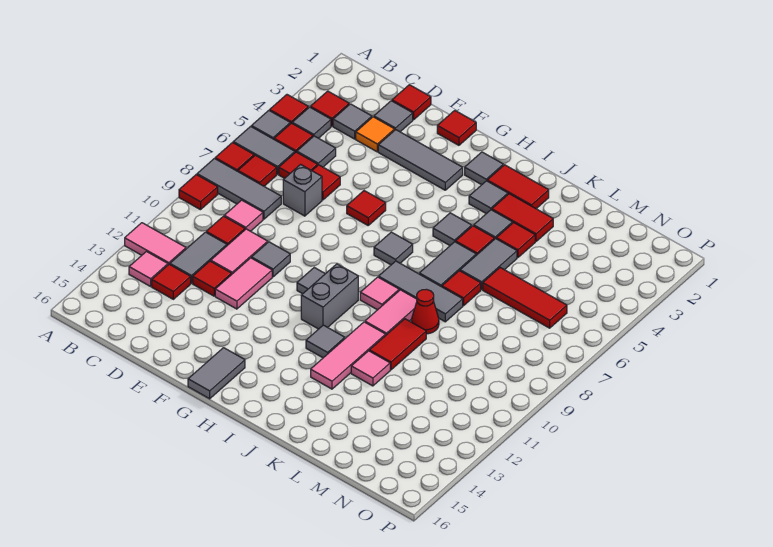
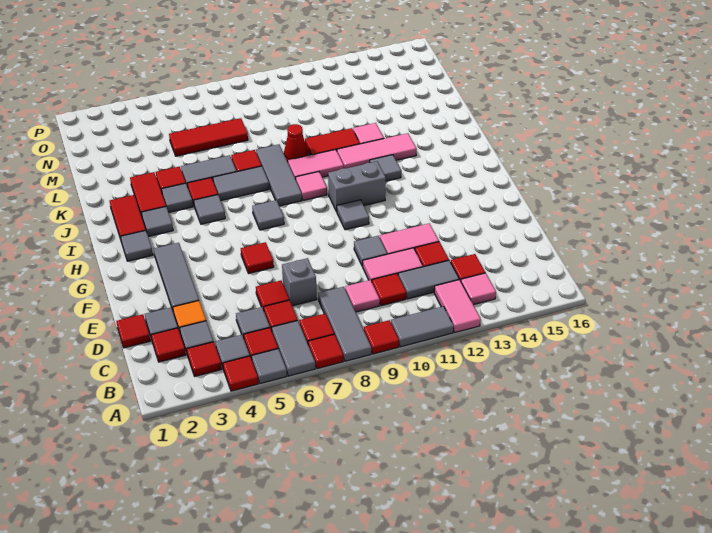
red tile F1 level 1 -> red tile C2 level 1
grey tile G15:G16 level 1 -> grey tile A10:A11 level 1
red tile L6:N6 level 1 -> red tile M5:M7 level 1

